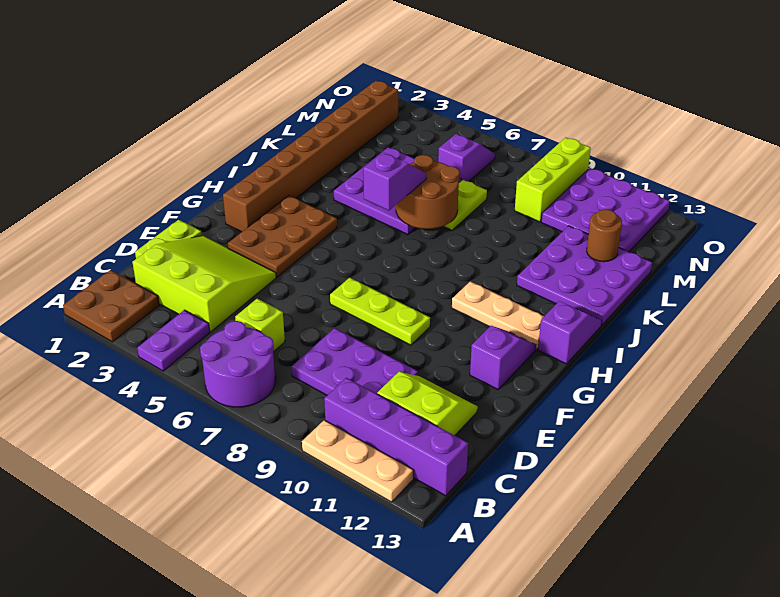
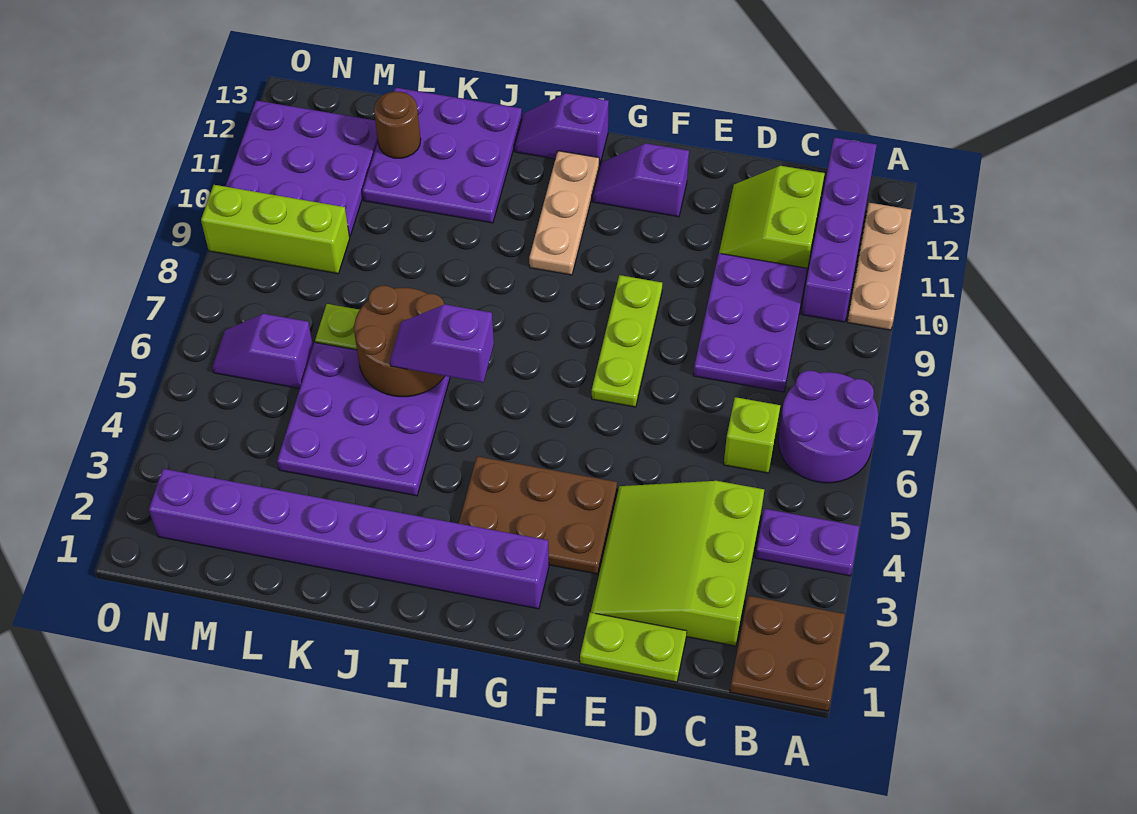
brown brick G2:N2 level 1 -> purple brick G2:N2 level 1

